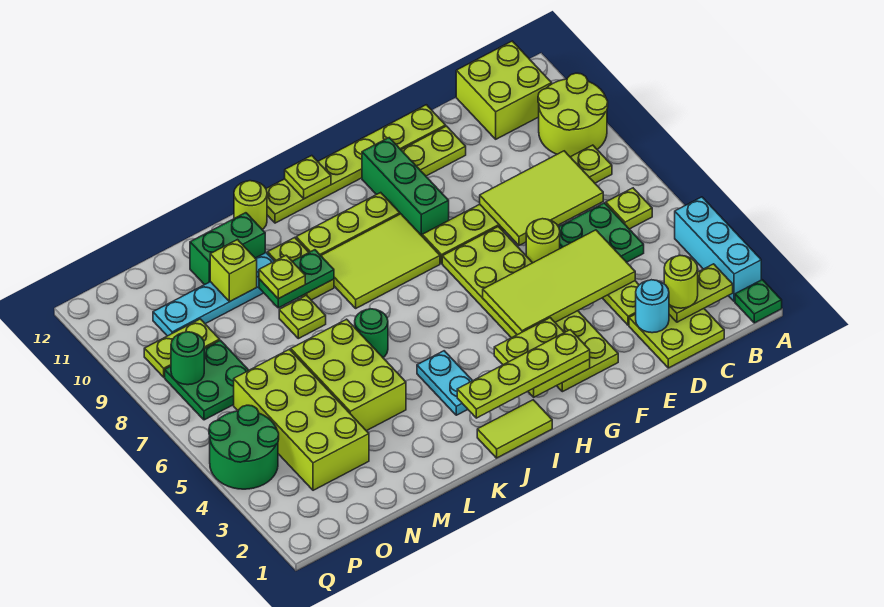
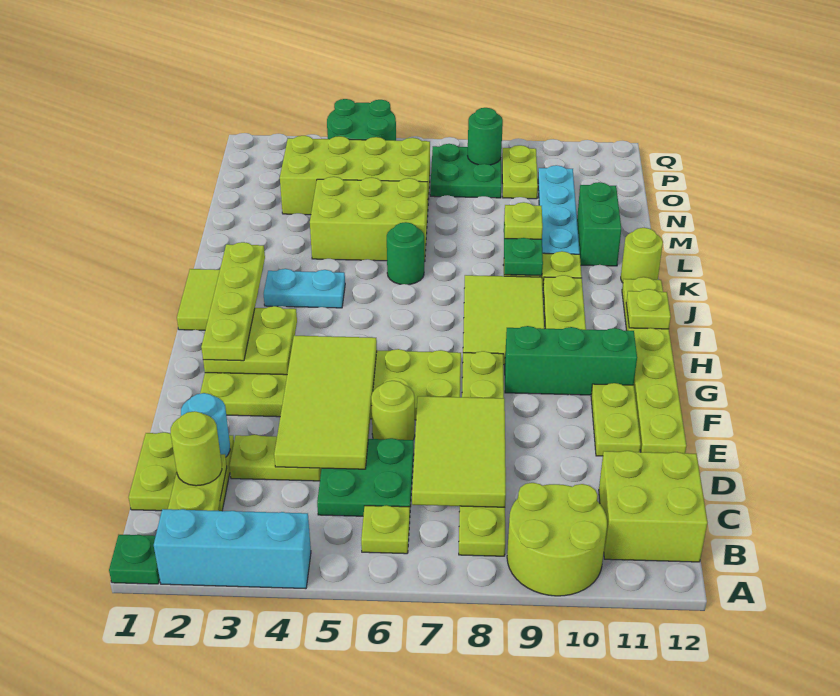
lime plate L8 level 1 -> none
lime brick M10 level 2 -> none

